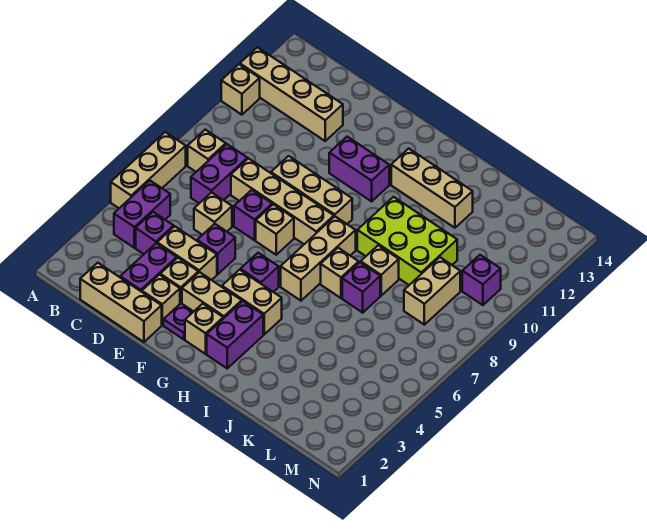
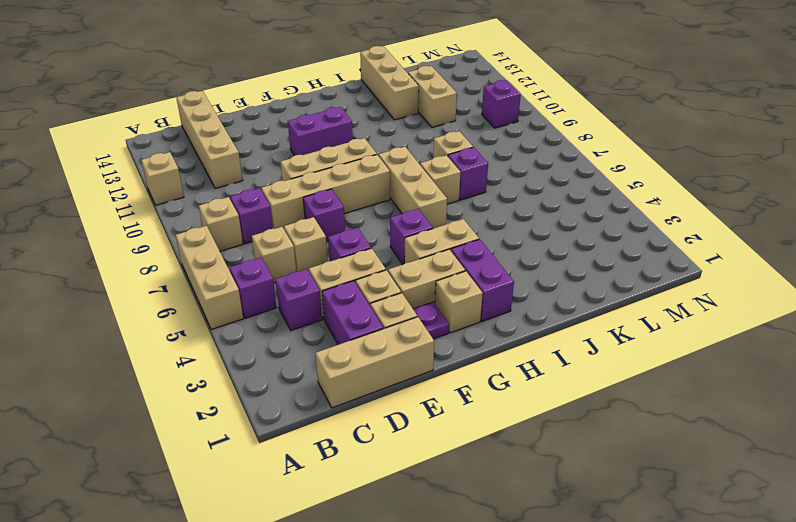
tan brick A12:D12 level 1 -> tan brick C11:C14 level 1
purple brick B4:B5 level 1 -> purple brick B5 level 1
purple brick C7:C8 level 1 -> purple brick C8 level 1
tan brick F7 level 1 -> tan brick C6 level 1
tan brick H12:J12 level 1 -> tan brick J12:J14 level 1
lime brick I9:K10 level 1 -> none
tan brick L8:L9 level 1 -> tan brick K11:K12 level 1

